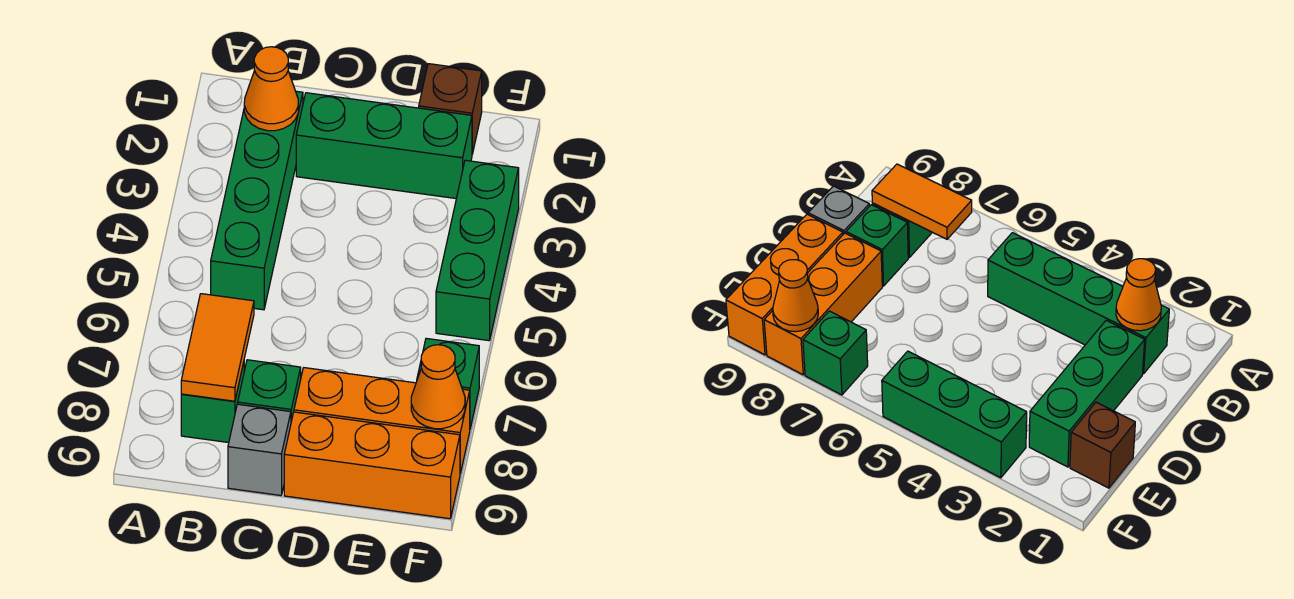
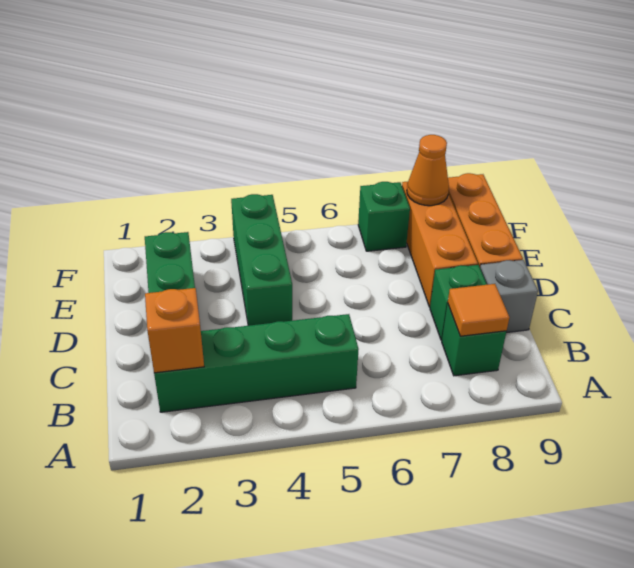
orange cone B2 level 2 -> orange brick B2 level 2
orange tile B7:B8 level 2 -> orange tile B8 level 2
brown brick E1 level 1 -> none
green brick F3:F5 level 1 -> green brick D4:F4 level 1

